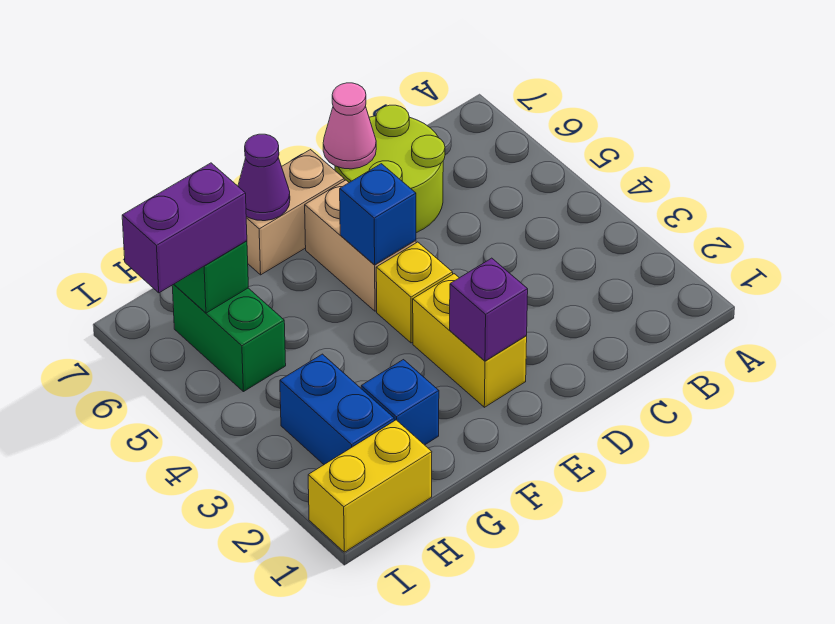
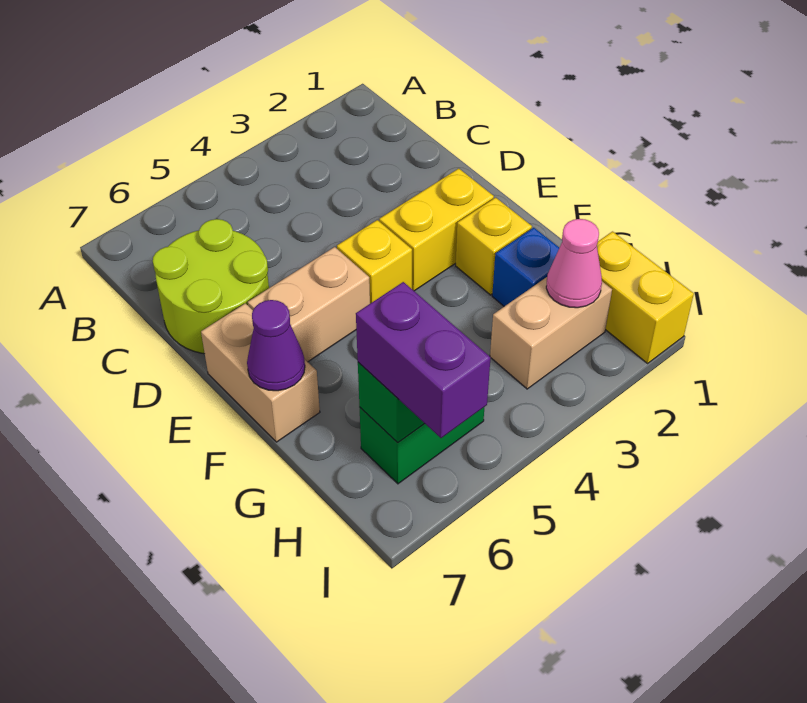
pink cone D7 level 2 -> pink cone H2 level 2
purple brick E2 level 2 -> none
blue brick E5 level 2 -> none
none -> yellow brick F2 level 1
blue brick H2:H3 level 1 -> tan brick H2:H3 level 1

